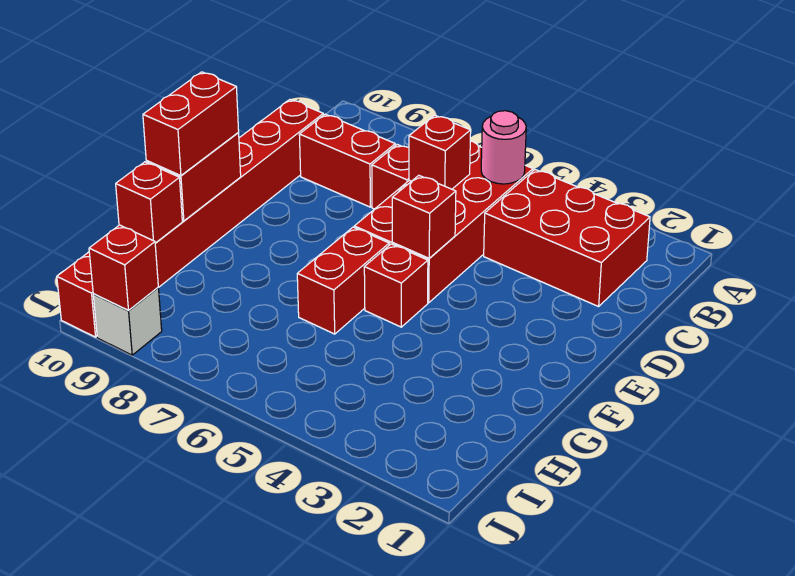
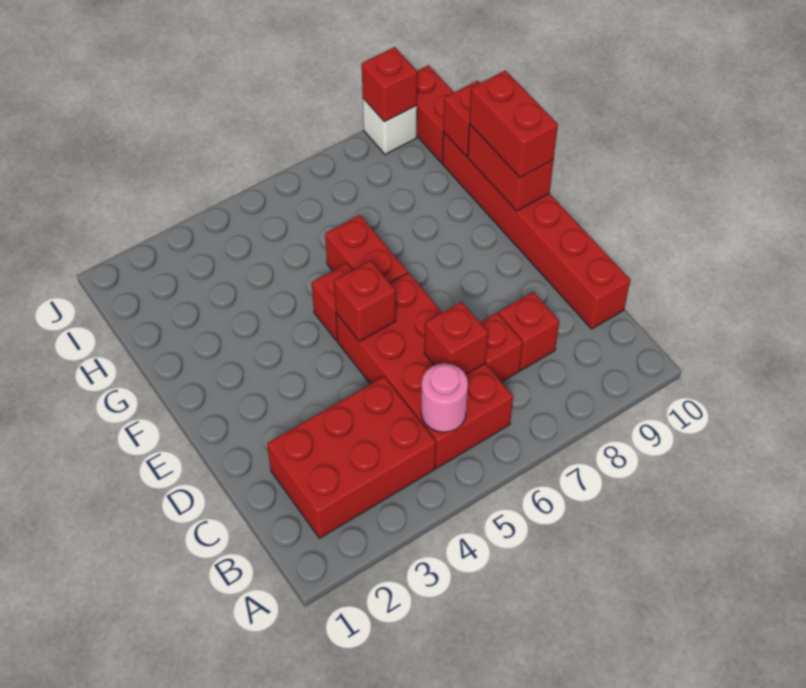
red brick C8:C9 level 1 -> red brick C8 level 1

